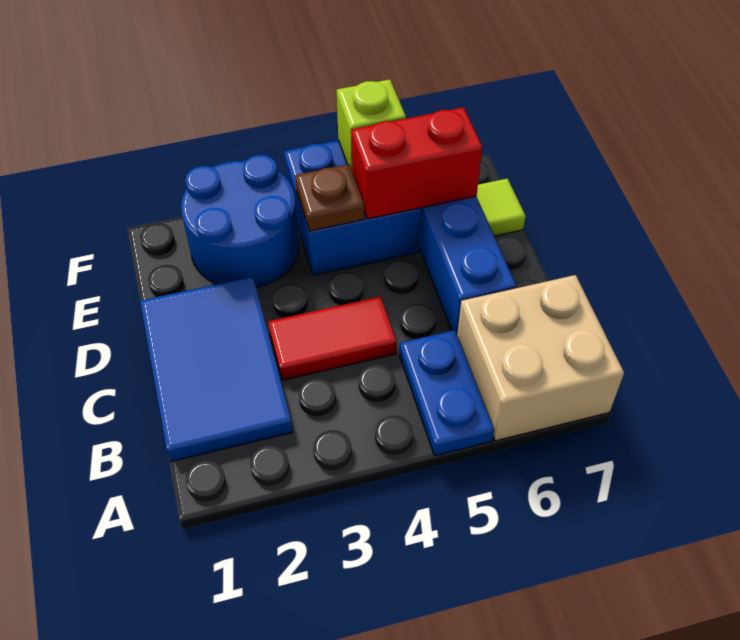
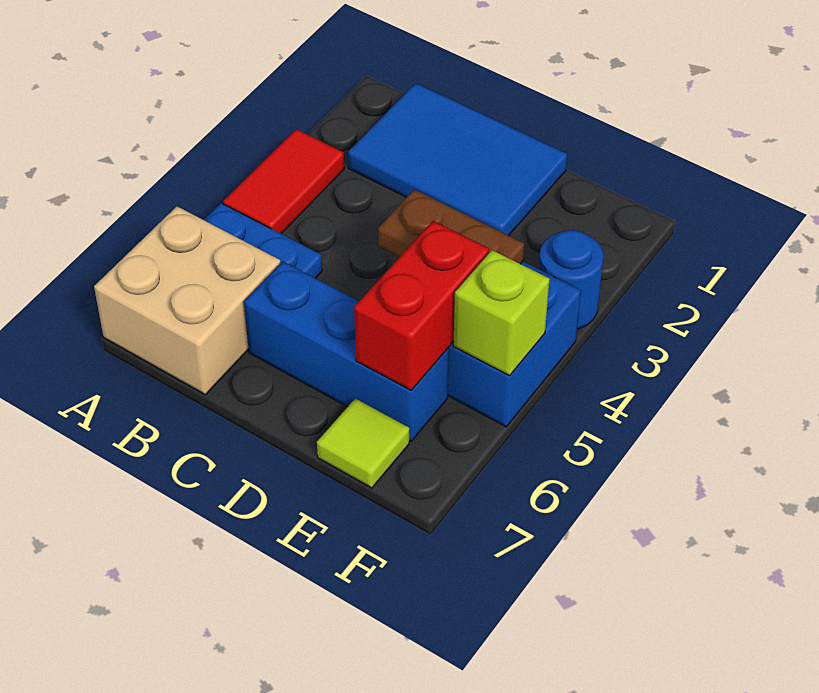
red tile C3:C4 level 1 -> red tile A3:A4 level 1
blue round brick E2:F3 level 1 -> blue round brick F3 level 1
brown plate E4 level 2 -> brown plate D4:E4 level 2

